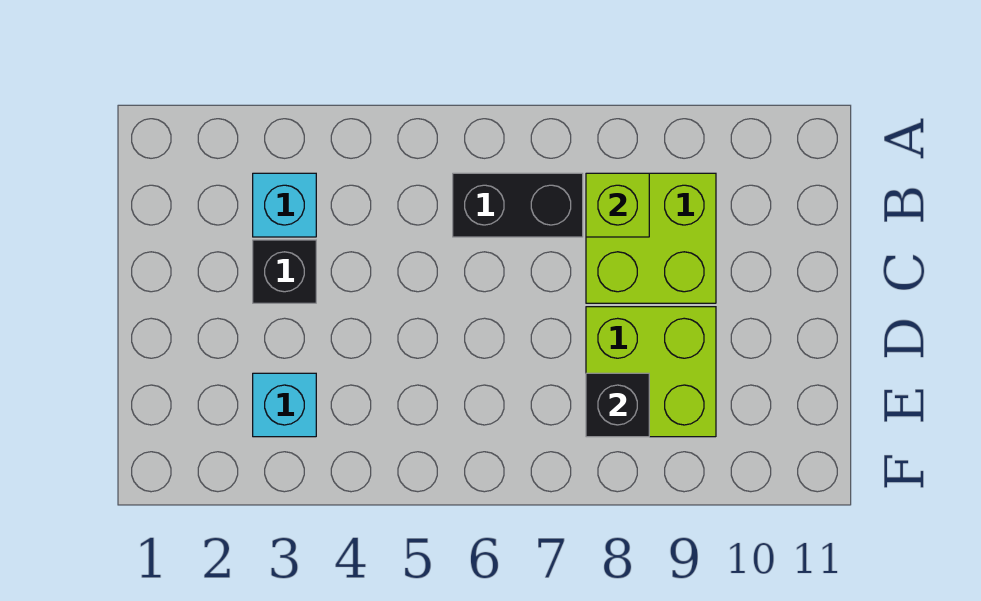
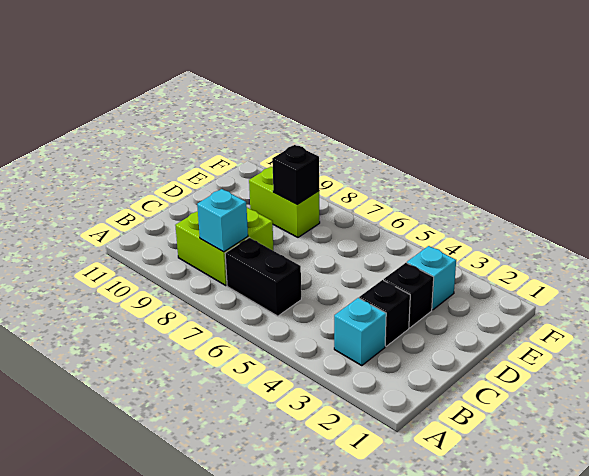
lime brick B8 level 2 -> cyan brick B8 level 2
none -> black brick D3 level 1
lime brick D8:E9 level 1 -> lime brick E8:E9 level 1

